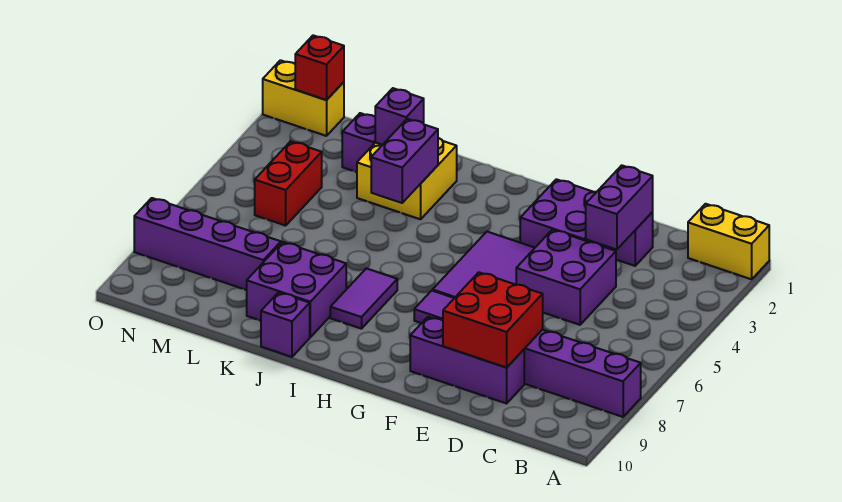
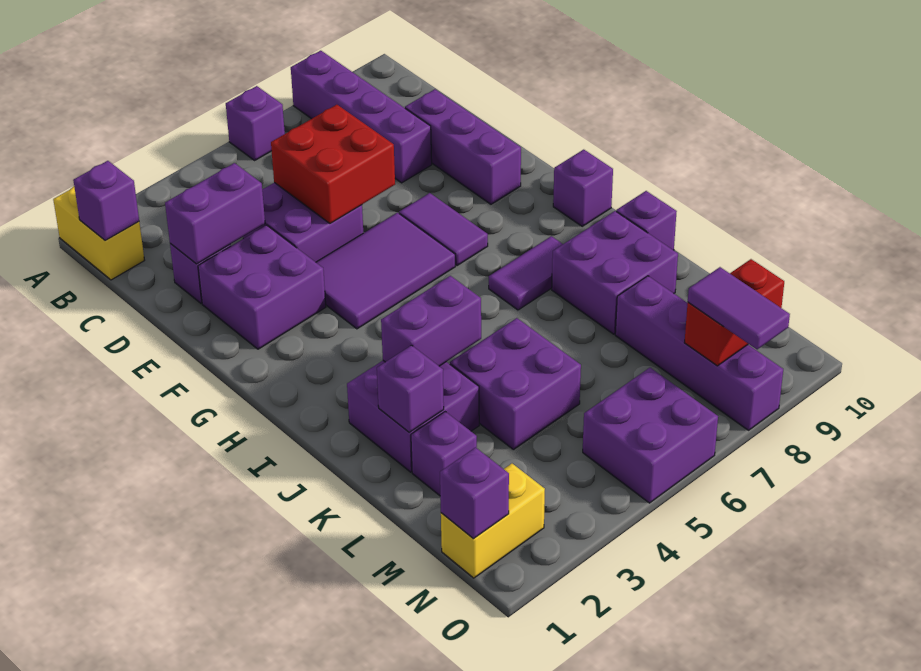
none -> purple brick A6 level 1
none -> purple brick B1 level 2
red brick D8:E9 level 2 -> red brick D5:E6 level 2
none -> purple brick H10 level 1
yellow brick J2:K3 level 1 -> purple brick J2:K3 level 1
none -> purple brick K4:L5 level 1
red brick M4:M5 level 1 -> red brick N8:N9 level 2
yellow brick N1:O1 level 1 -> yellow brick N1:N2 level 1
red brick N1 level 2 -> purple brick N1 level 2
none -> purple brick N5:O6 level 1
none -> purple tile N8:O8 level 3

